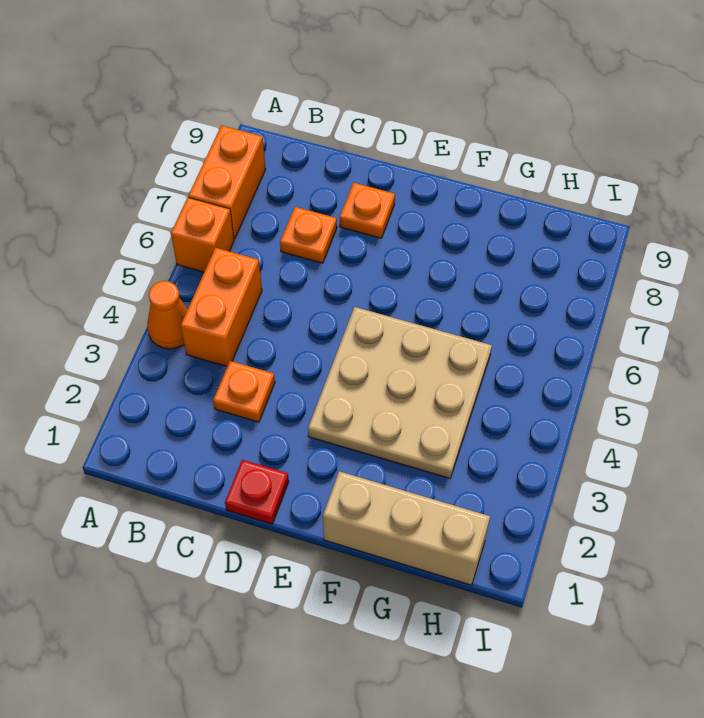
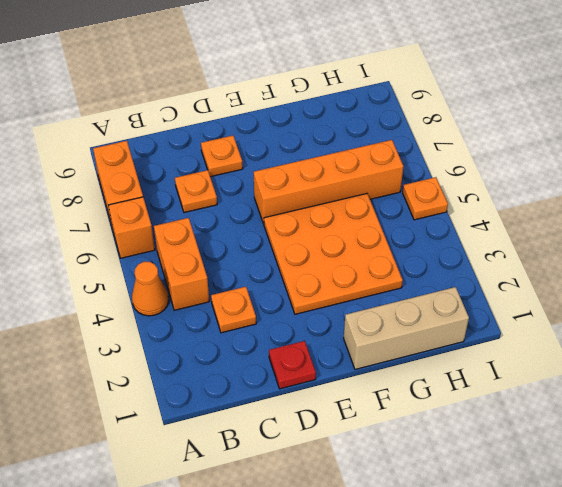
tan plate E3:G5 level 1 -> orange plate E3:G5 level 1
none -> orange brick E6:H6 level 1
none -> orange plate I5 level 1

